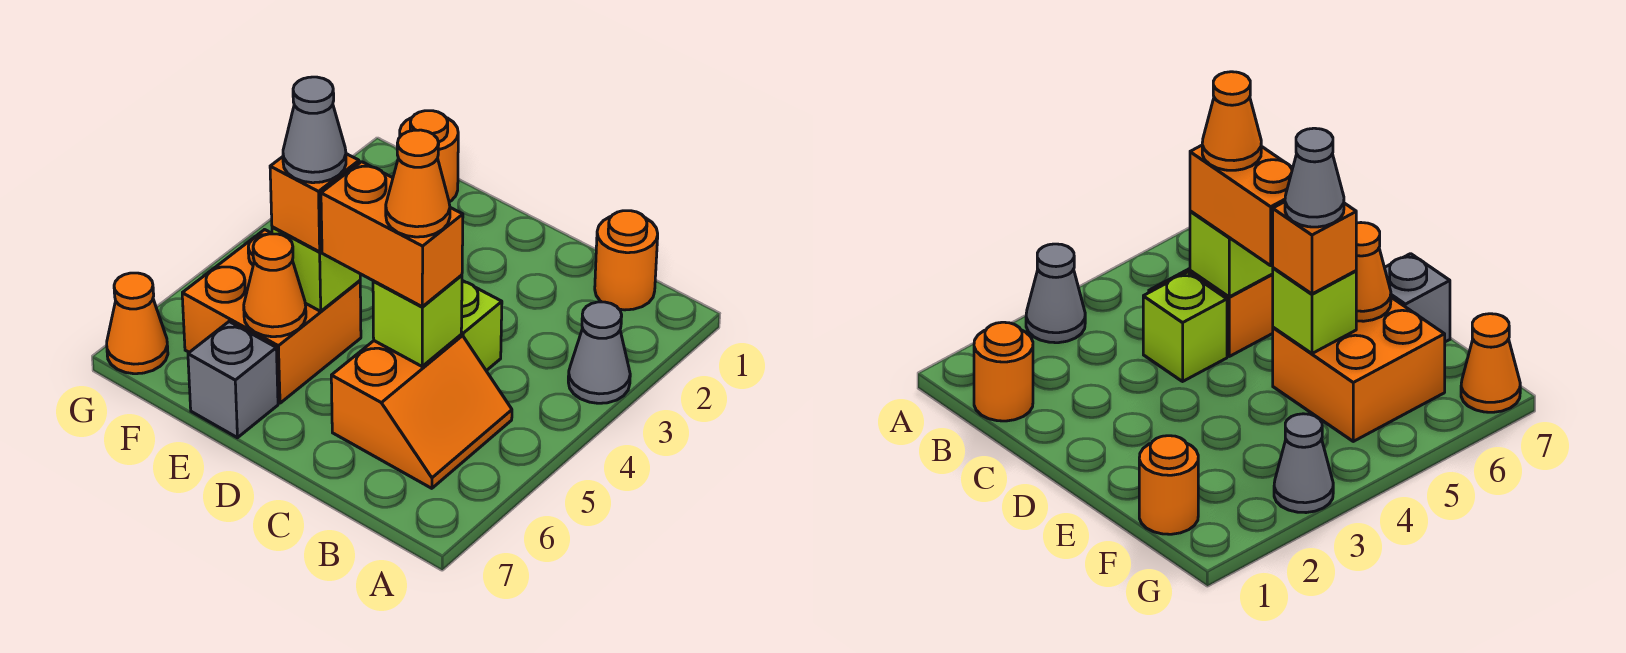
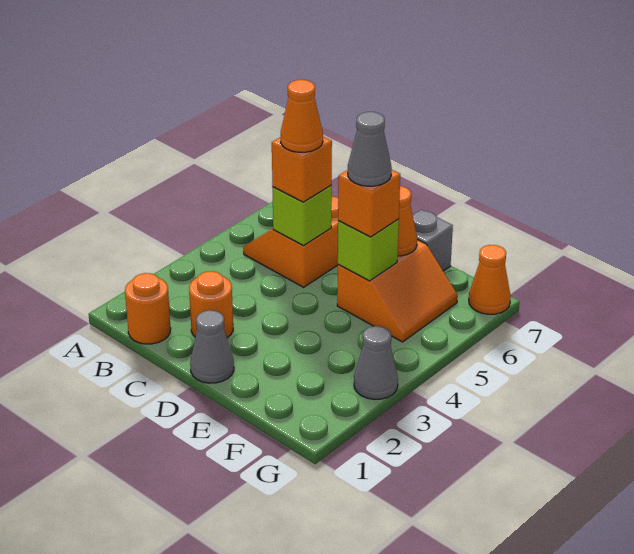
grey cone A3 level 1 -> grey cone D1 level 1
lime brick C4 level 1 -> none
orange brick C5:D5 level 3 -> orange brick C5 level 3
orange brick E5:F6 level 1 -> orange slope E5:F6 level 1 top E
orange round brick F1 level 1 -> orange round brick C2 level 1

